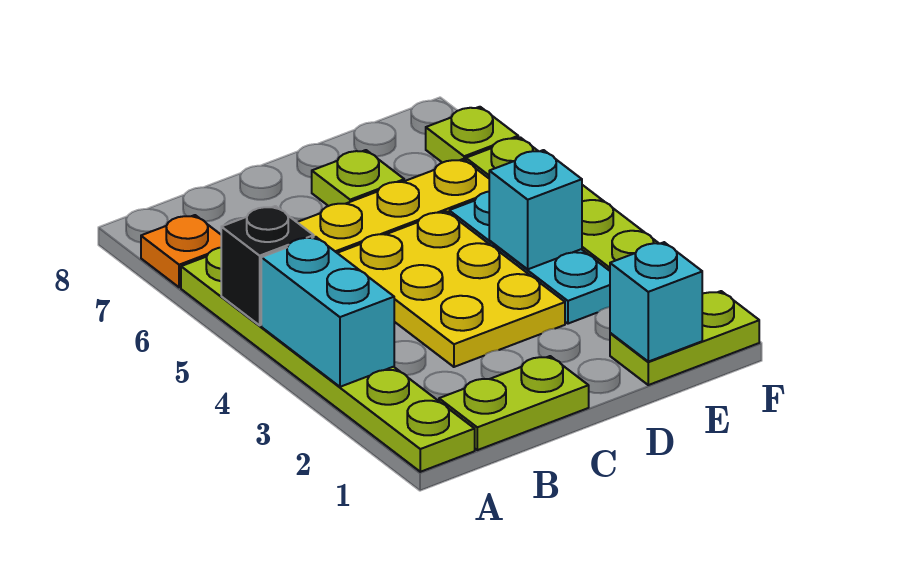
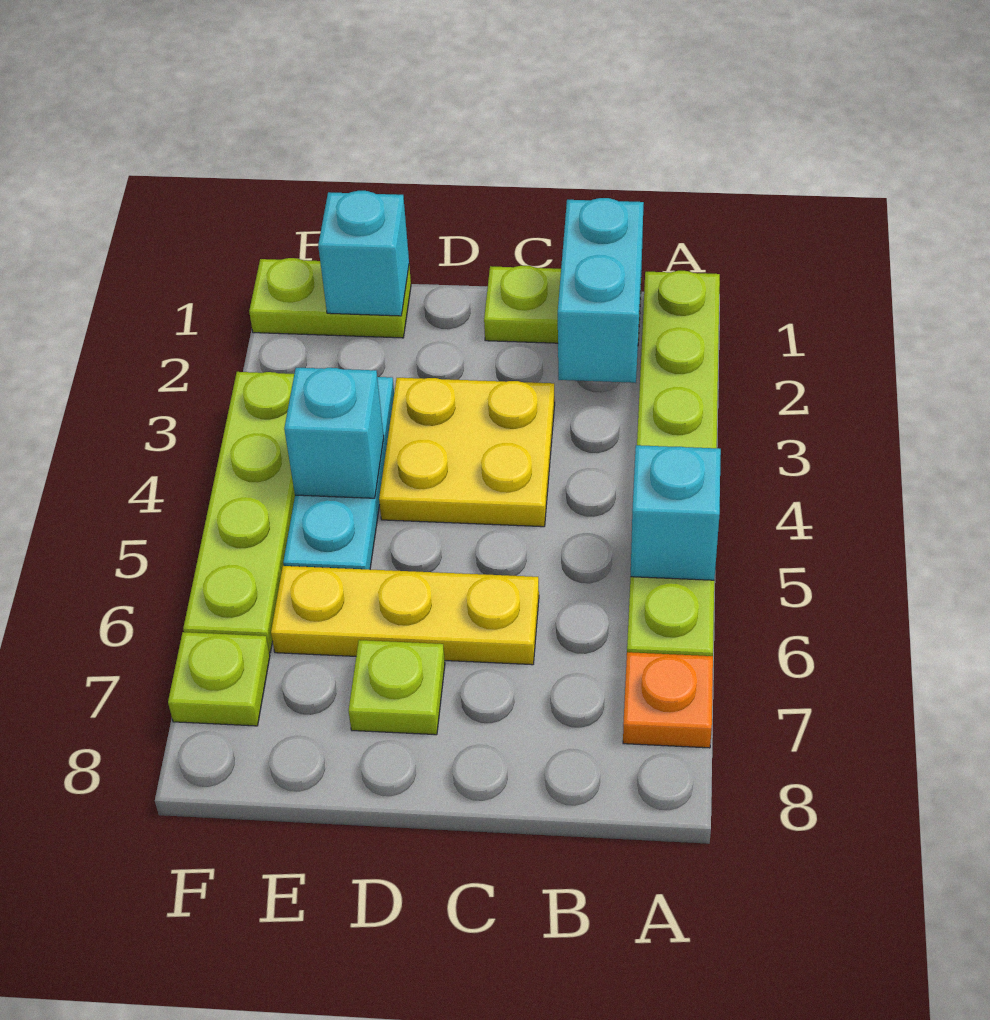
cyan brick A3:A4 level 2 -> cyan brick B1:B2 level 2
black brick A5 level 2 -> cyan brick A5 level 2
yellow plate C3:D5 level 1 -> yellow plate C3:D4 level 1

